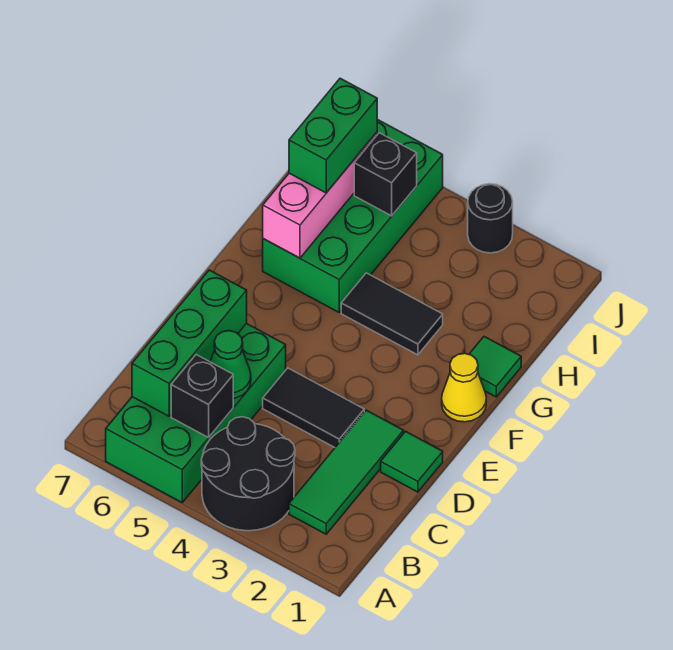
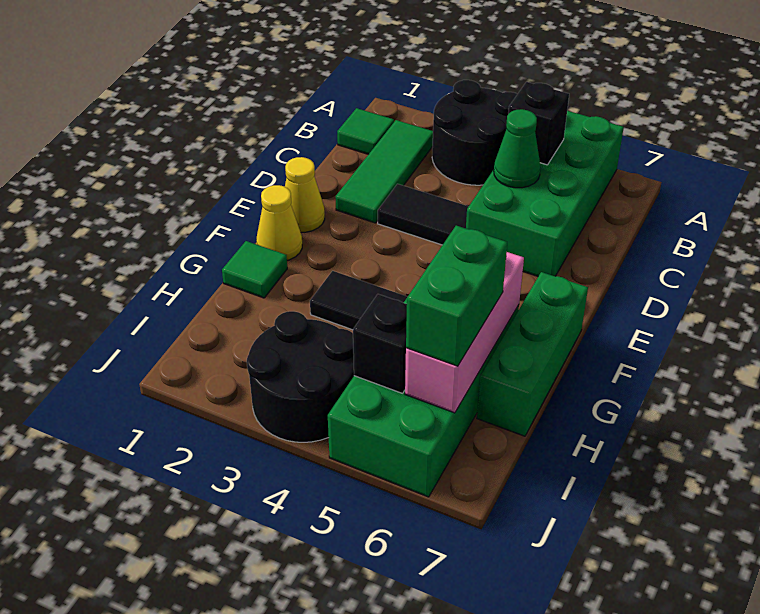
green brick B6:D6 level 2 -> green brick F7:H7 level 1
green tile D1 level 1 -> green tile B1 level 1
none -> yellow cone E1 level 1
black round brick J3 level 1 -> black round brick I3:J4 level 1

